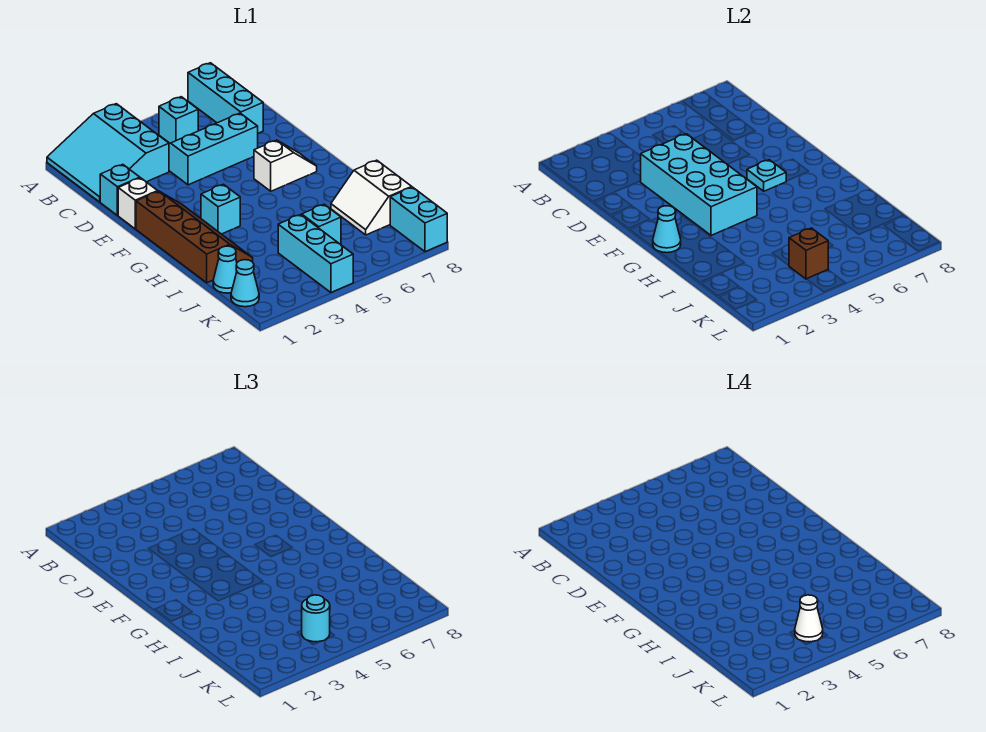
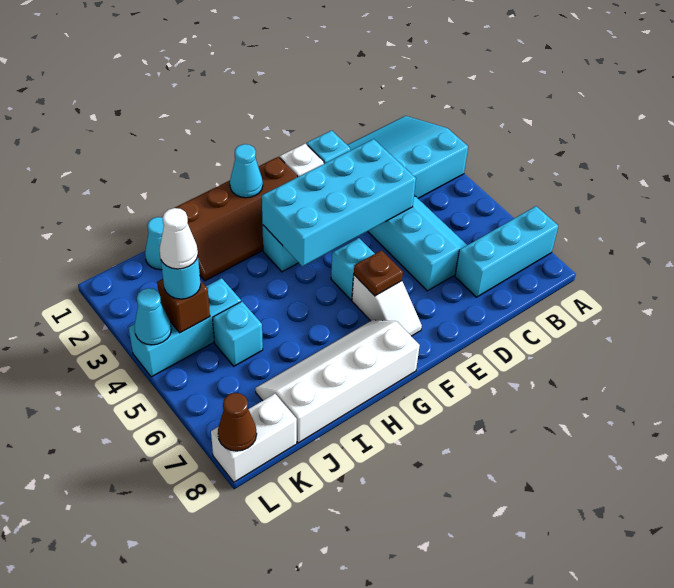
cyan brick B5 level 1 -> cyan brick F5 level 1
cyan plate F6 level 2 -> brown plate F6 level 2
white slope I7:J8 level 1 top 8 -> white slope G7:J8 level 1 top 8
cyan cone K1 level 1 -> cyan cone L4 level 2
cyan brick K8:L8 level 1 -> white brick K8:L8 level 1
none -> brown cone L8 level 2

